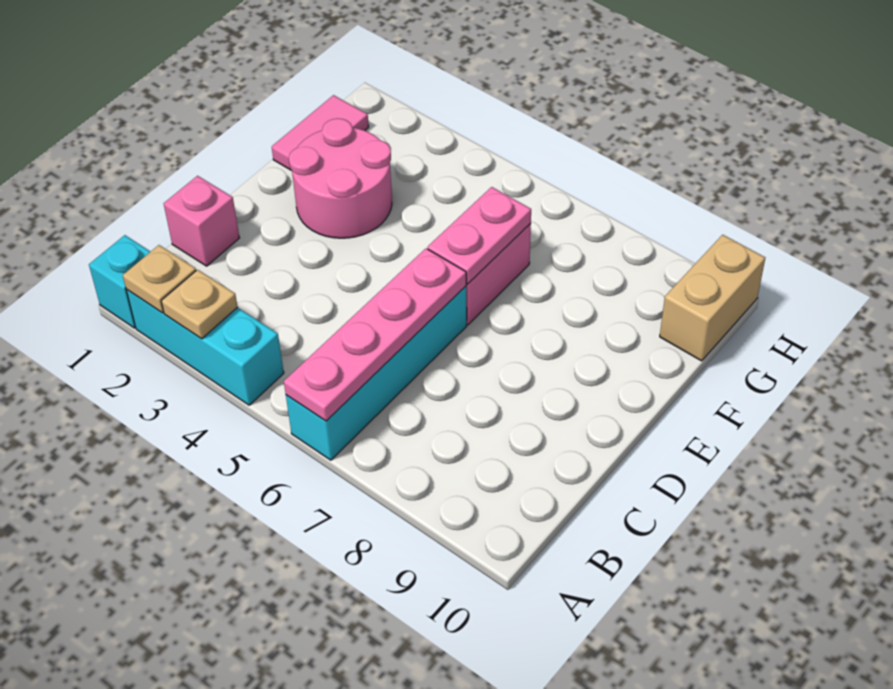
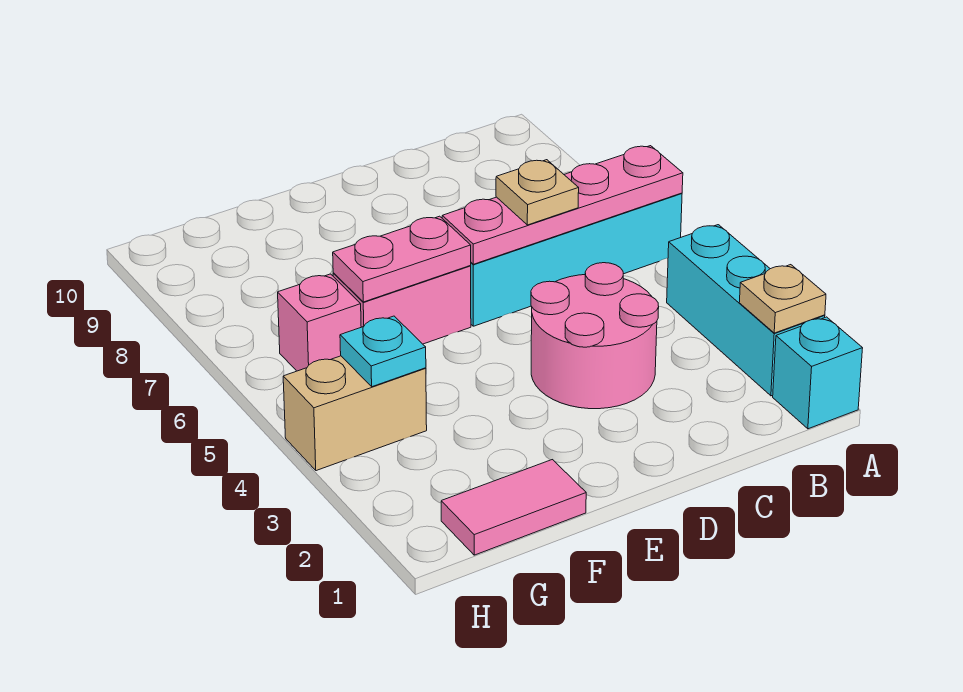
tan plate A3 level 2 -> tan plate C6 level 3
pink brick C1 level 1 -> pink brick G6 level 1
pink round brick E2:F3 level 1 -> pink round brick C3:D4 level 1
none -> cyan plate G4 level 2
tan brick G10:H10 level 1 -> tan brick G4:H4 level 1

